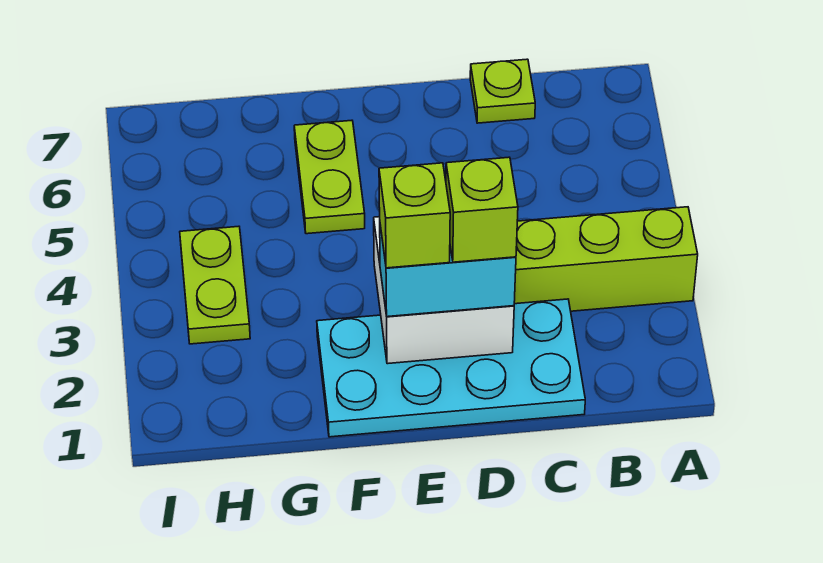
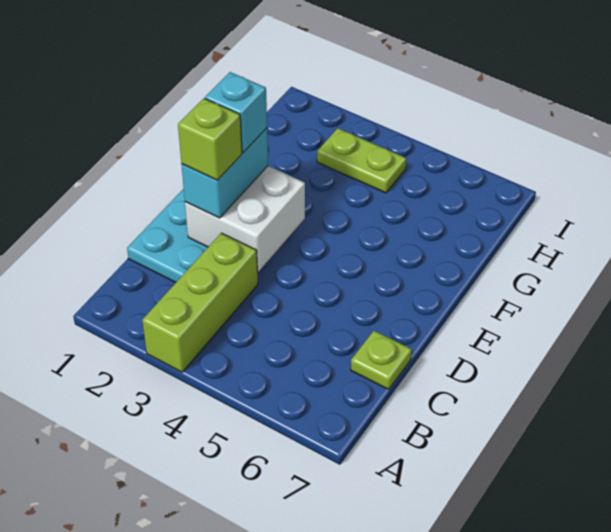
lime brick E2 level 4 -> cyan brick E2 level 4
lime plate F5:F6 level 1 -> none

